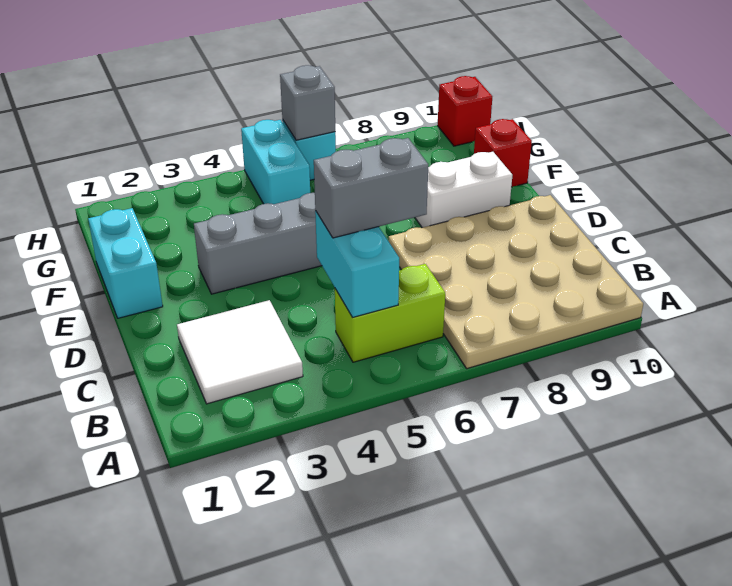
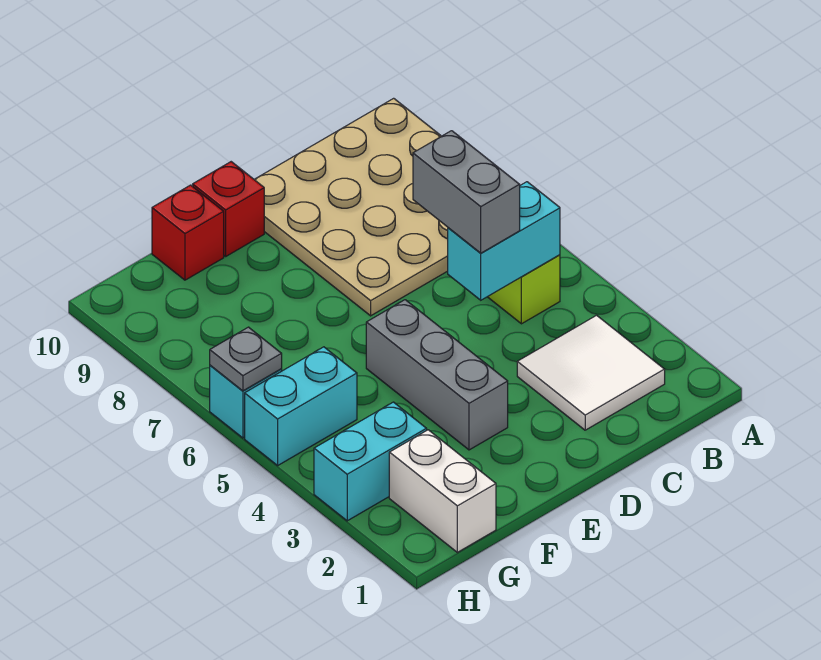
cyan brick E1:F1 level 1 -> cyan brick G3:H3 level 1
white brick E8:E9 level 1 -> white brick G1:G2 level 1
grey brick H6 level 2 -> grey plate H6 level 2
red brick H10 level 1 -> red brick E10 level 1

